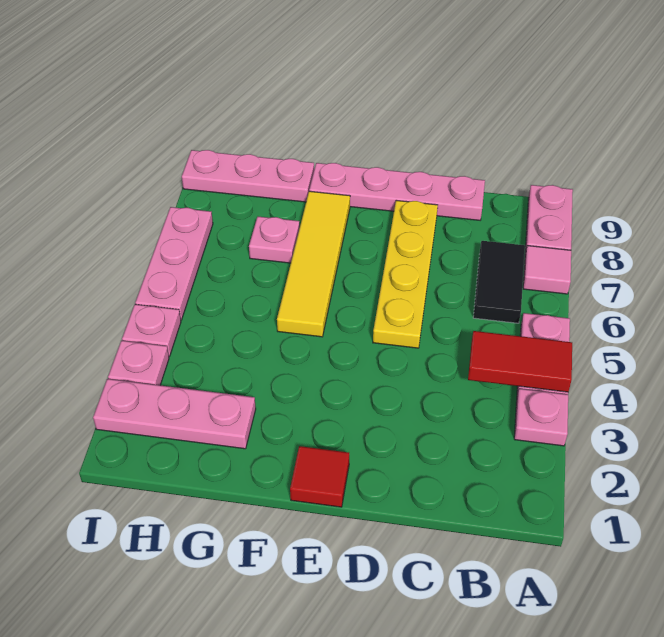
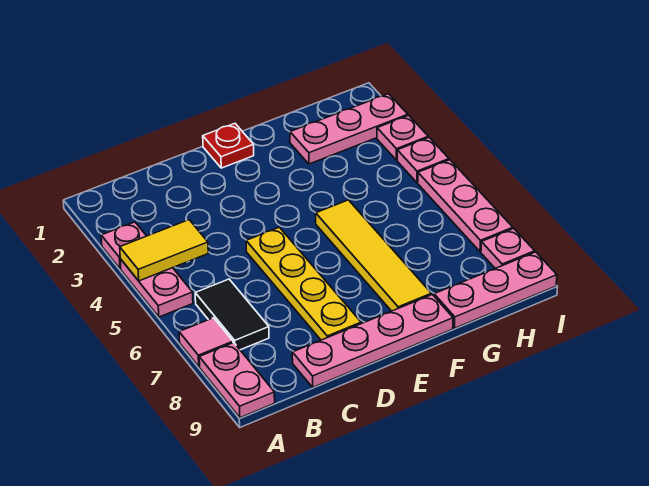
red tile A4:B4 level 2 -> yellow tile A4:B4 level 2
red tile E1 level 1 -> red plate E1 level 1
pink plate G7 level 1 -> pink plate I8 level 1

